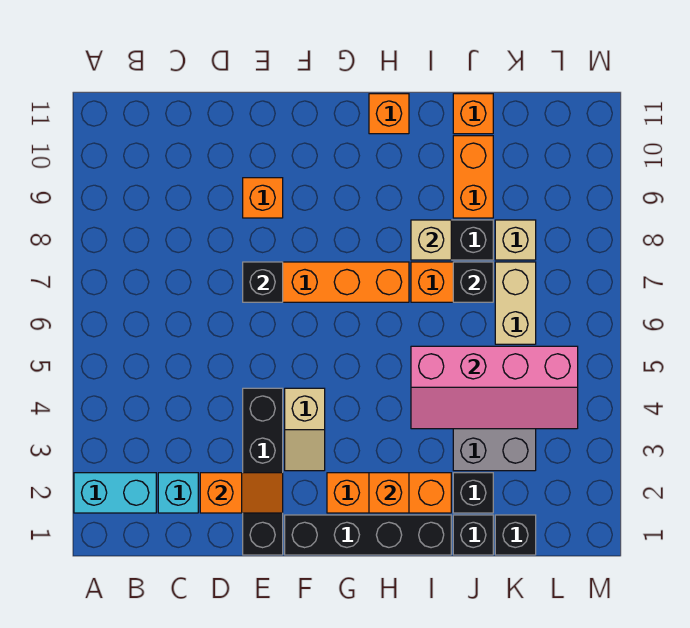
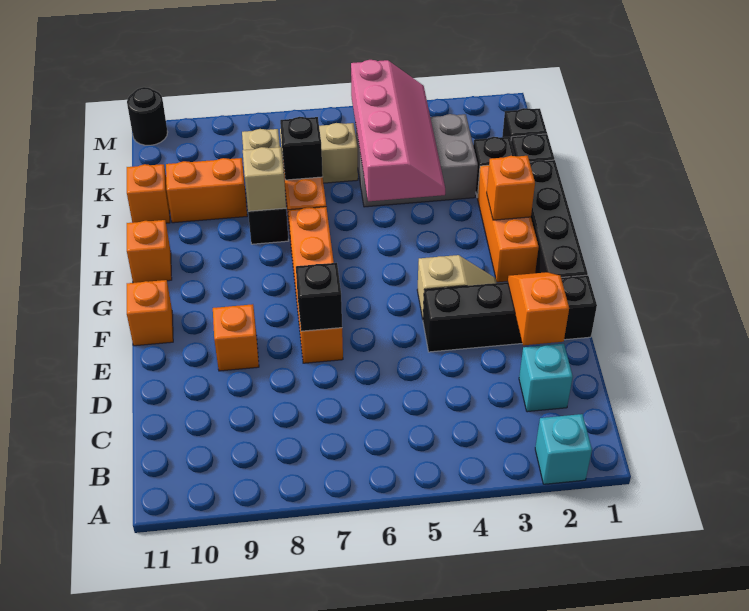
cyan brick A2:B2 level 1 -> cyan brick A2 level 1
none -> orange brick F11 level 1
none -> black round brick M11 level 1

